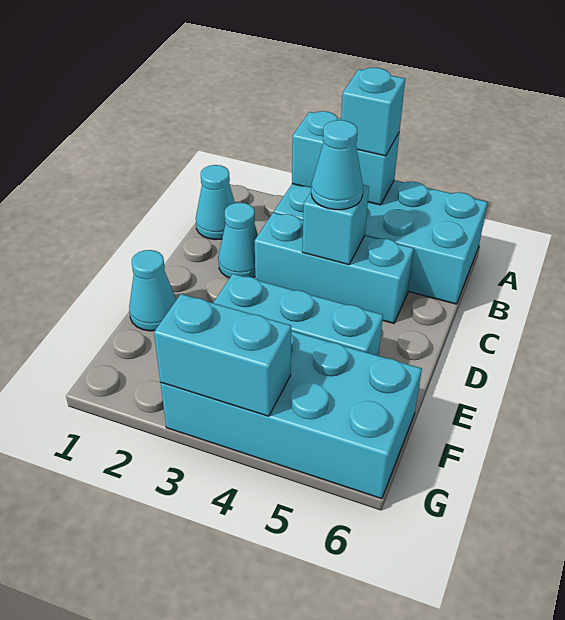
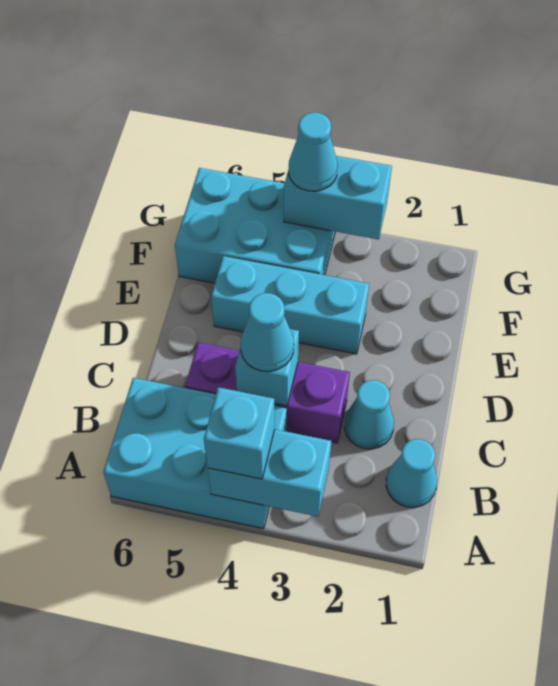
cyan brick A3:B6 level 1 -> cyan brick A4:B6 level 1
cyan brick C3:C5 level 1 -> purple brick C3:C5 level 1
cyan cone E1 level 1 -> cyan cone G4 level 3
cyan brick F3:G6 level 1 -> cyan brick F4:G6 level 1

